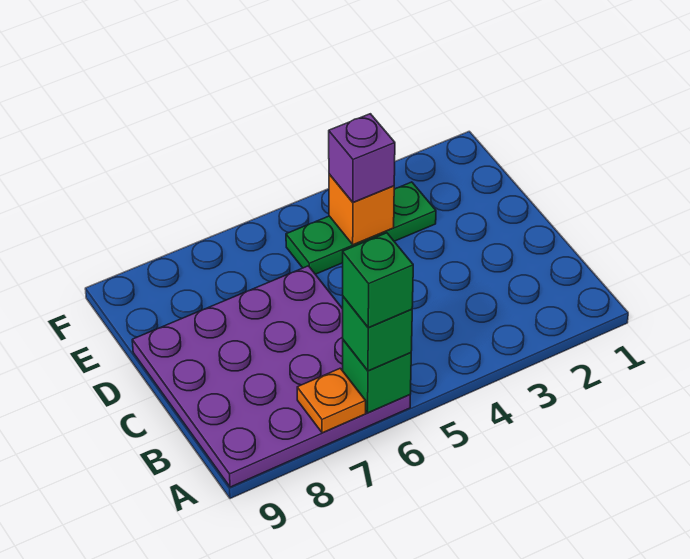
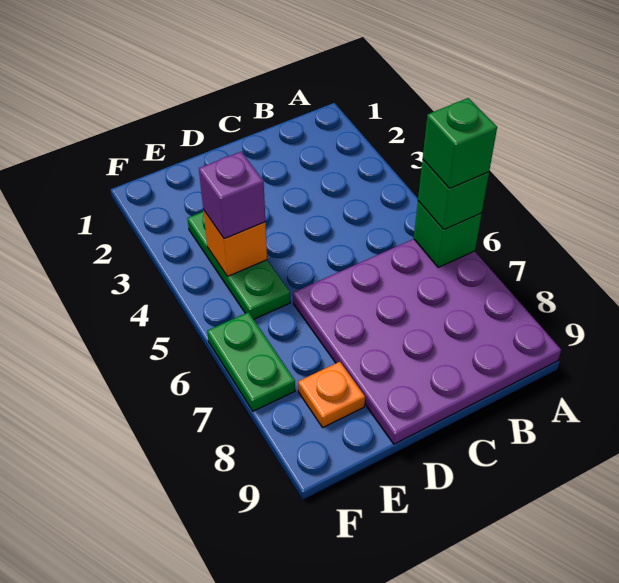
orange plate A7 level 2 -> orange plate E8 level 1
none -> green plate F6:F7 level 1

